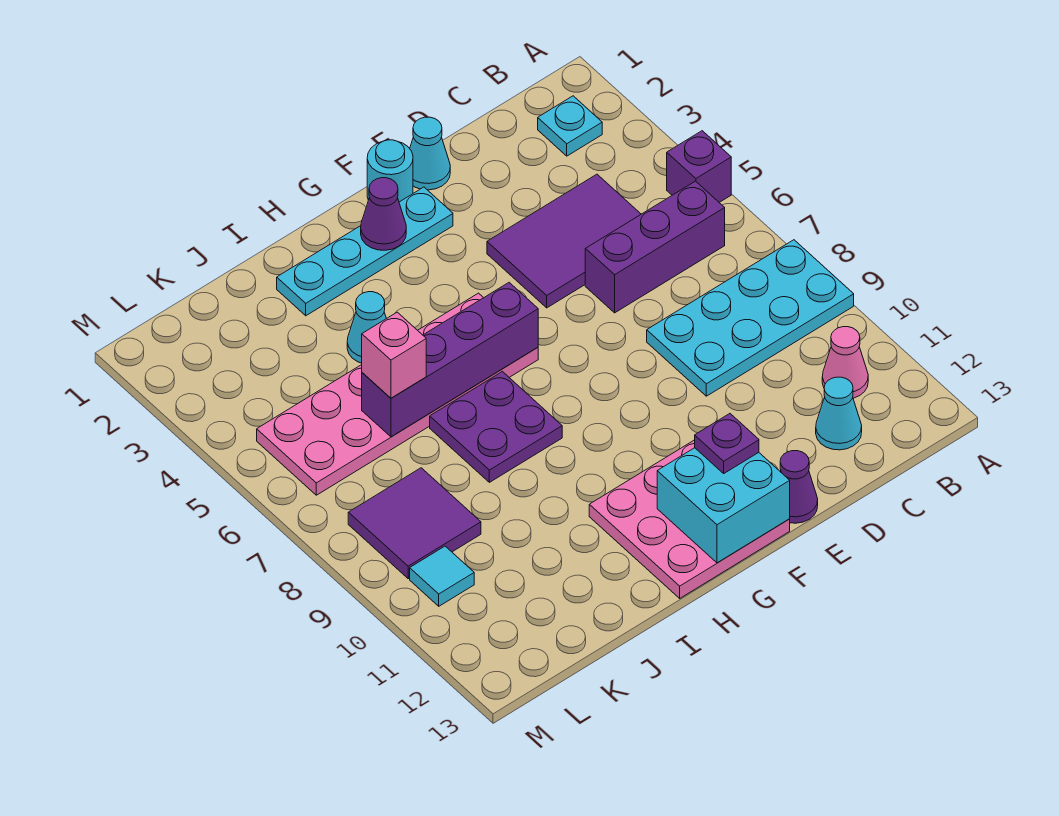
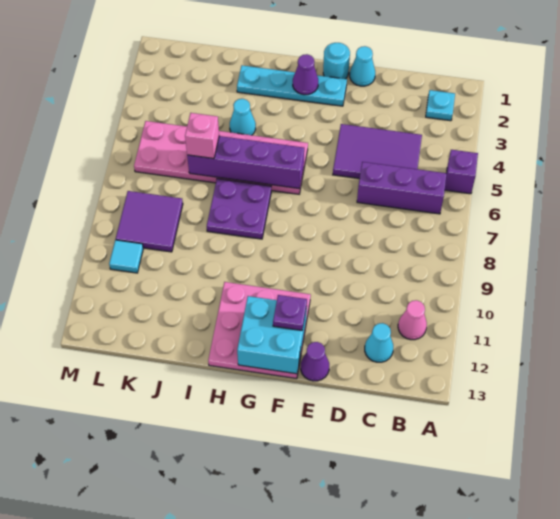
cyan plate A8:D9 level 1 -> none

